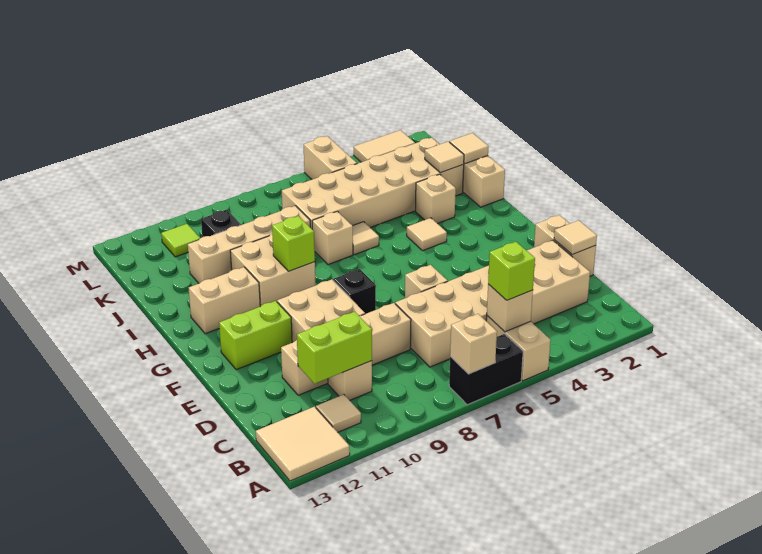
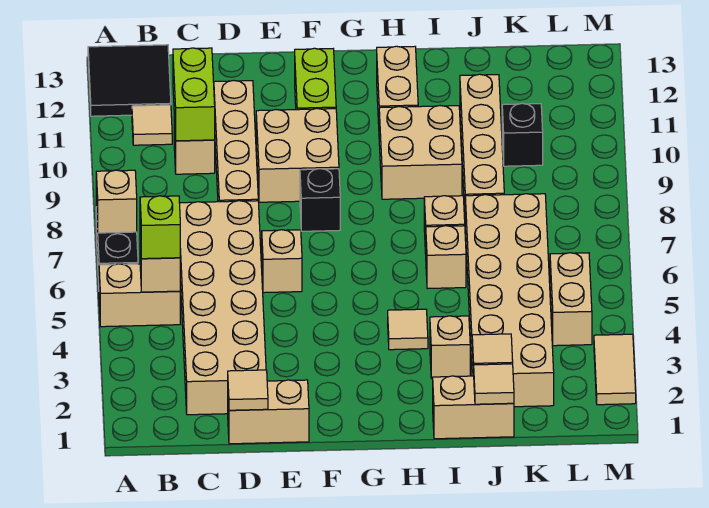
tan tile A12:B13 level 1 -> black tile A12:B13 level 1
lime brick H9 level 2 -> none
tan tile I6 level 1 -> tan brick I6 level 1
tan brick L5:M5 level 1 -> tan brick L4:L5 level 1
lime tile L11 level 1 -> none

